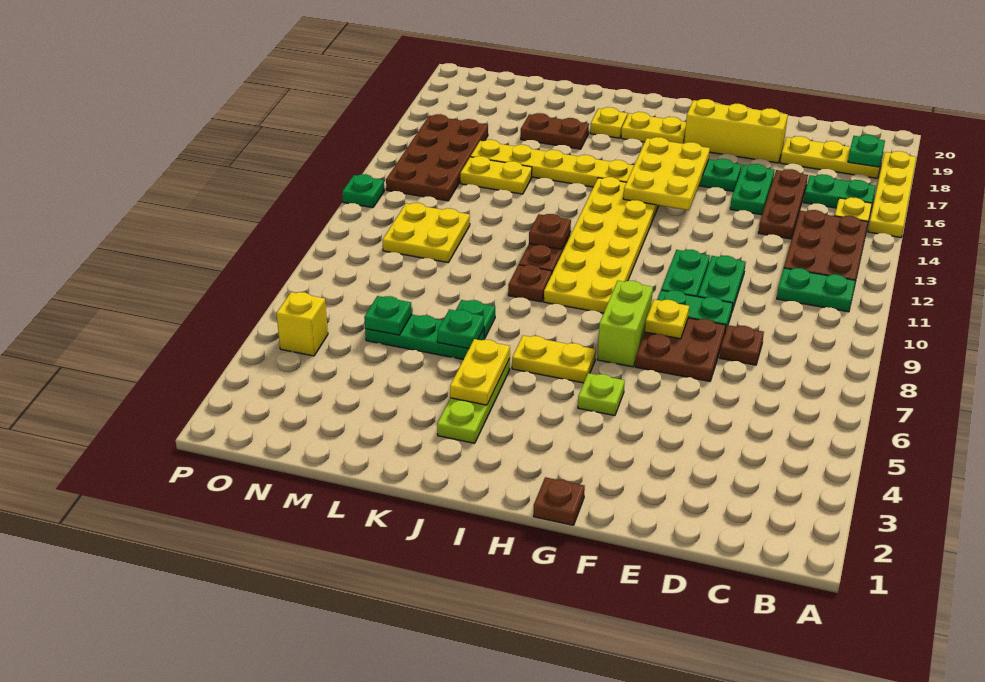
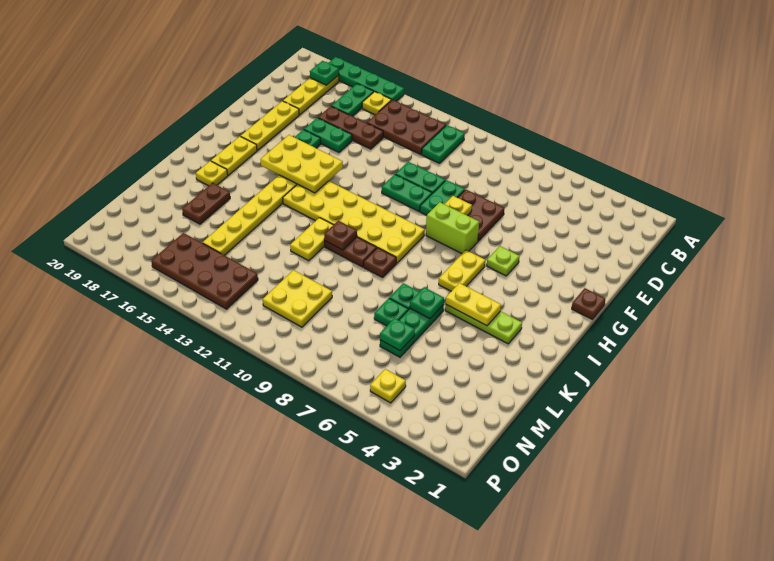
yellow plate A15:A18 level 1 -> green plate A15:A18 level 1
brown plate D8 level 1 -> none
yellow brick E18:G18 level 1 -> yellow plate E18:G18 level 1
yellow plate L14:M14 level 1 -> yellow plate J12:K12 level 1
yellow brick O5 level 1 -> yellow plate O5 level 1
green plate P12 level 1 -> green plate L7 level 1

